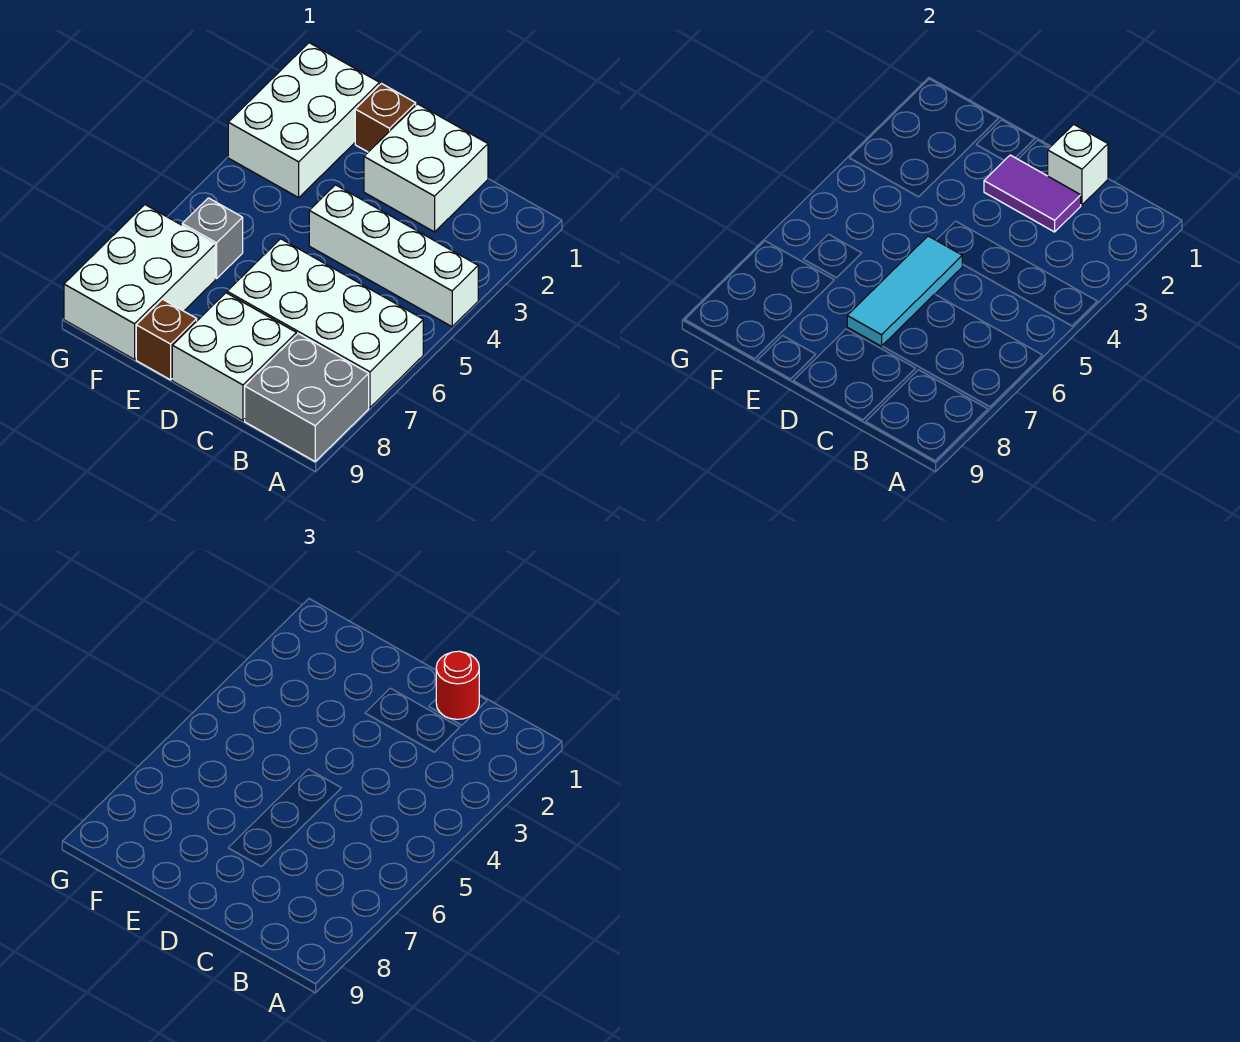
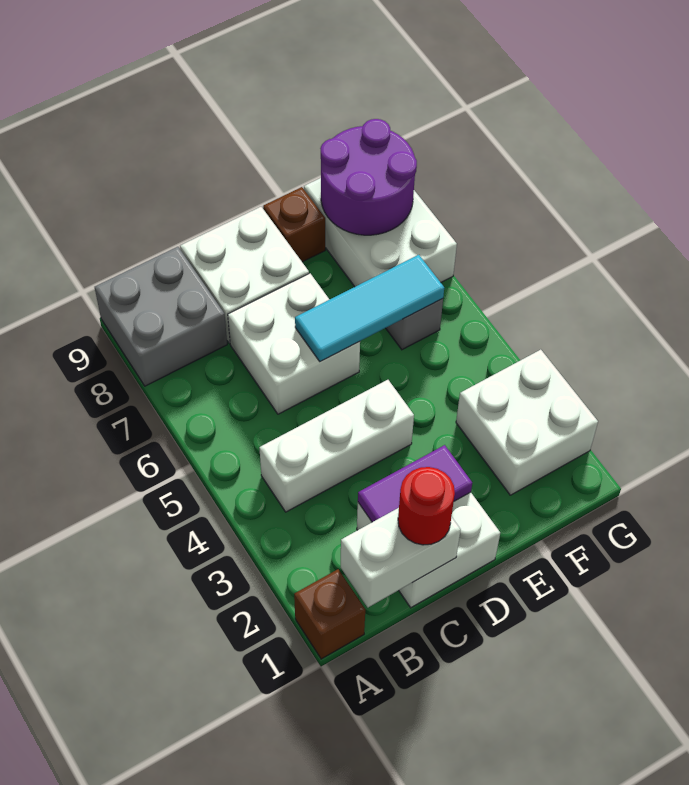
white brick A4:D4 level 1 -> white brick B4:D4 level 1
white brick A6:D7 level 1 -> white brick C6:D7 level 1
white brick C1 level 2 -> white brick B1:C1 level 2
cyan tile D5:D7 level 2 -> cyan tile D6:F6 level 2
brown brick E1 level 1 -> brown brick A1 level 1
white brick F1:G3 level 1 -> white brick F2:G3 level 1
none -> purple round brick F8:G9 level 2

